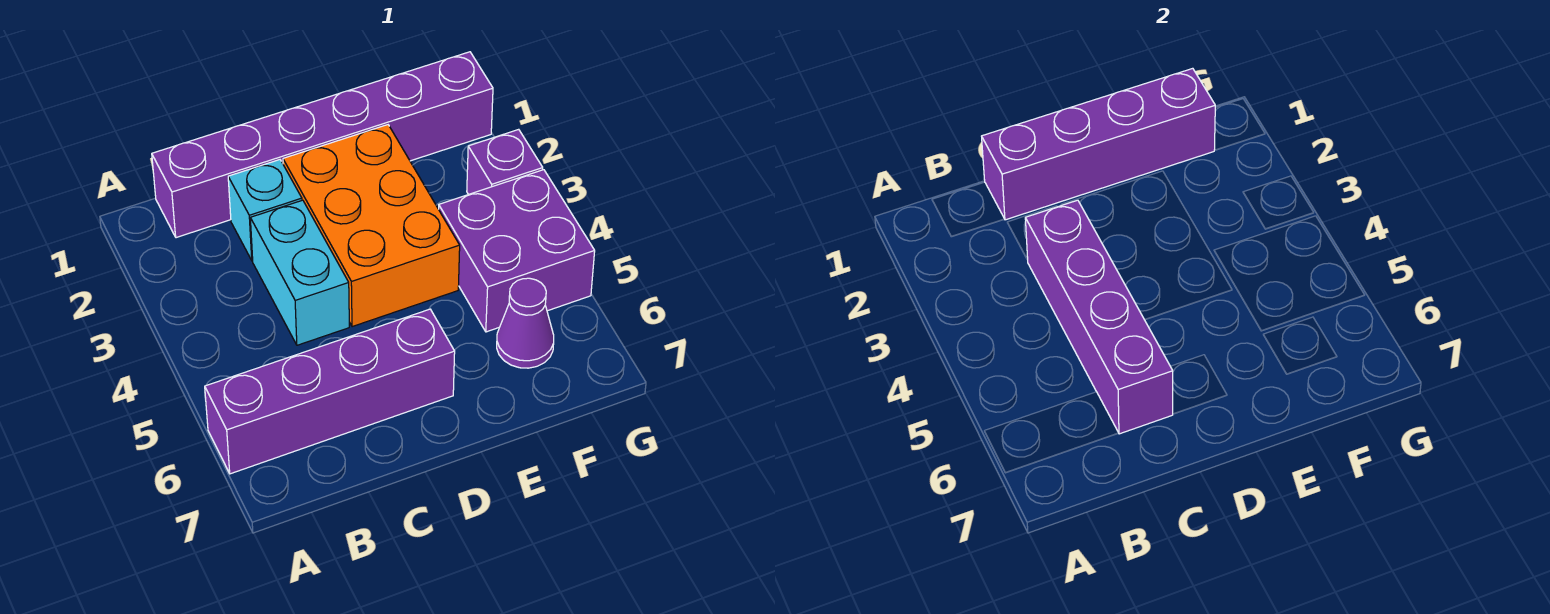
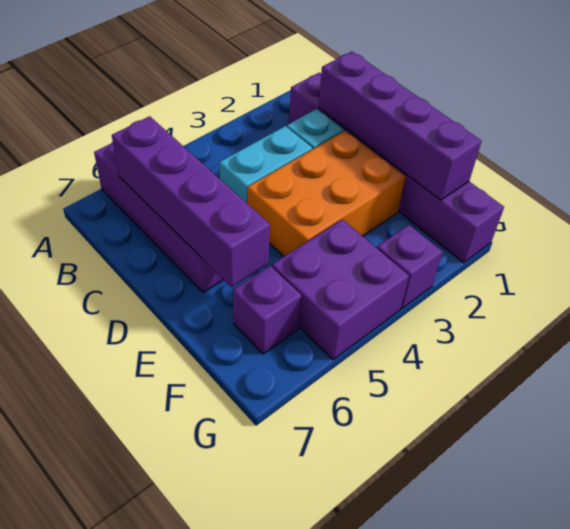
purple brick C3:C6 level 2 -> purple brick B6:E6 level 2
purple cone F6 level 1 -> purple brick F6 level 1

